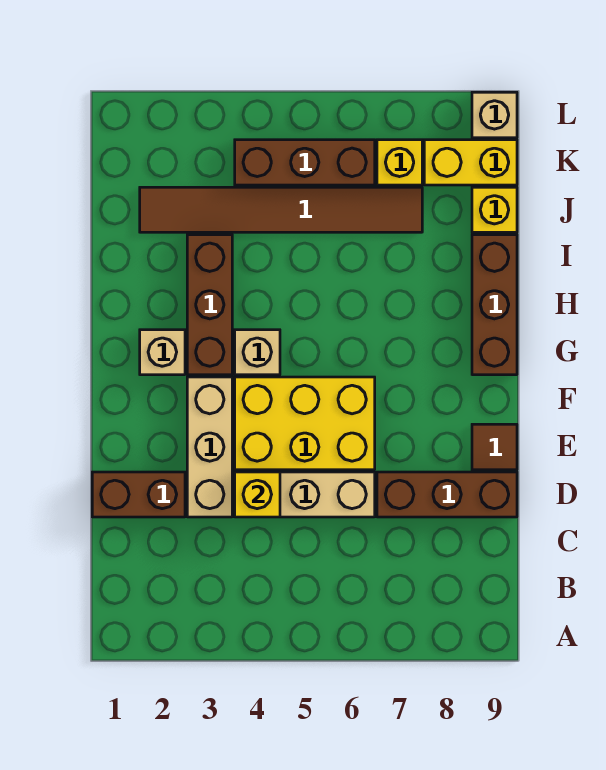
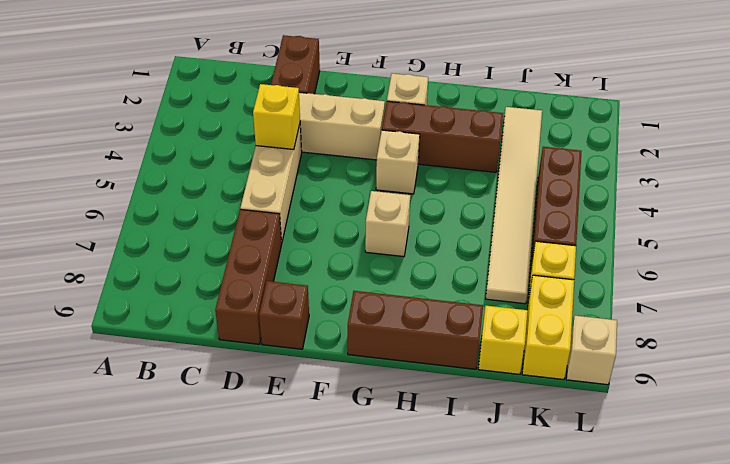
yellow brick E4:F6 level 1 -> none
brown tile E9 level 1 -> brown brick E9 level 1
none -> tan brick G6 level 1
brown tile J2:J7 level 1 -> tan tile J2:J7 level 1

